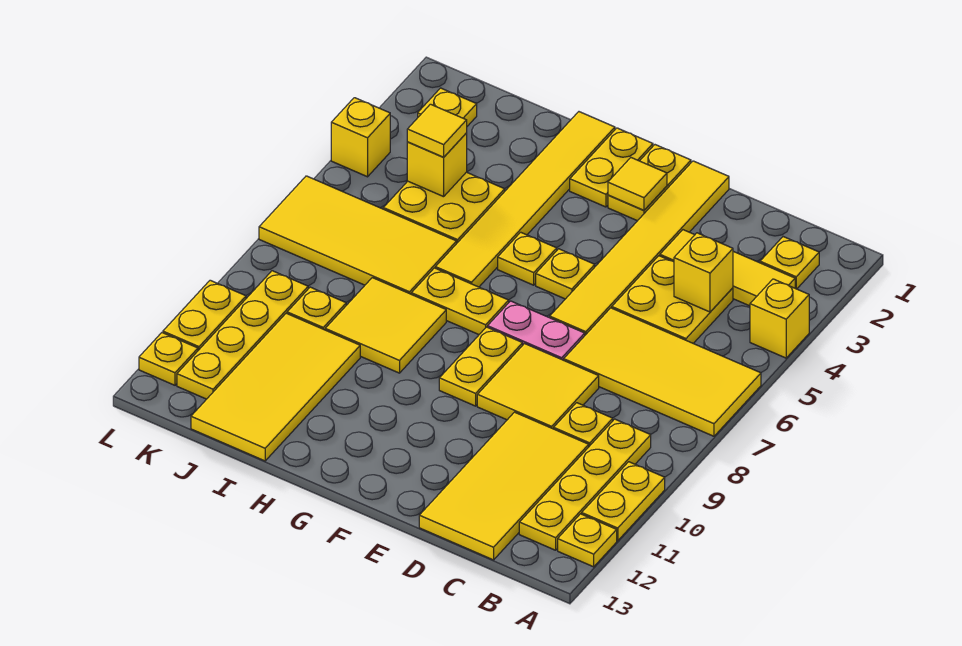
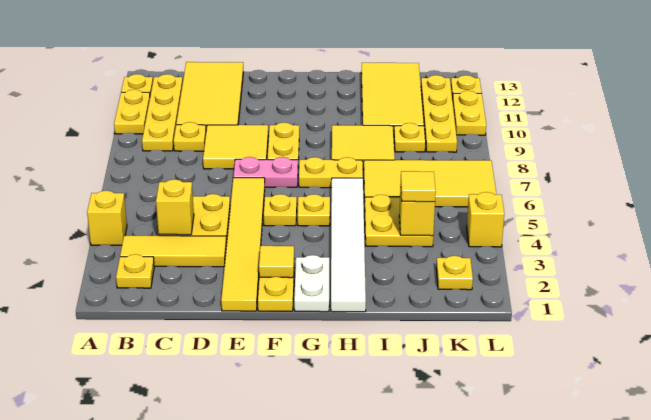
yellow tile A6:D7 level 1 -> none
yellow plate G1:G2 level 1 -> white plate G1:G2 level 1
yellow tile H1:H6 level 1 -> white tile H1:H6 level 1

